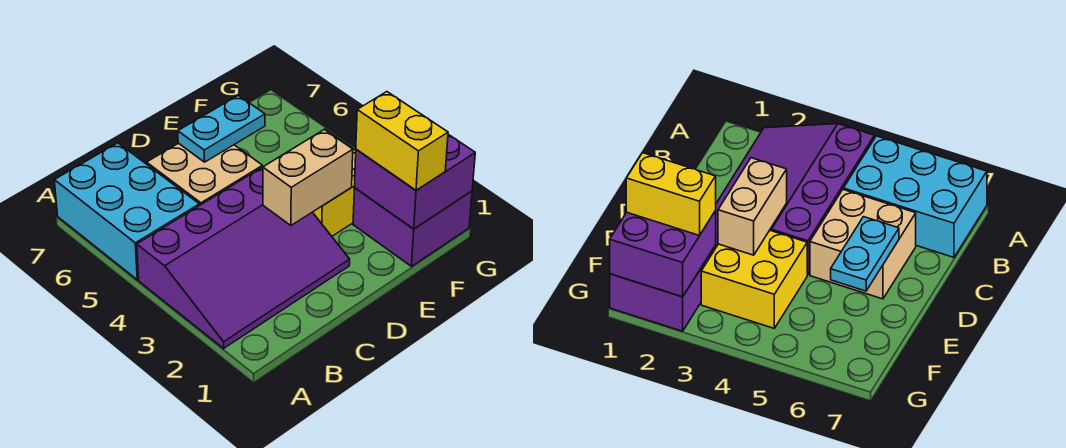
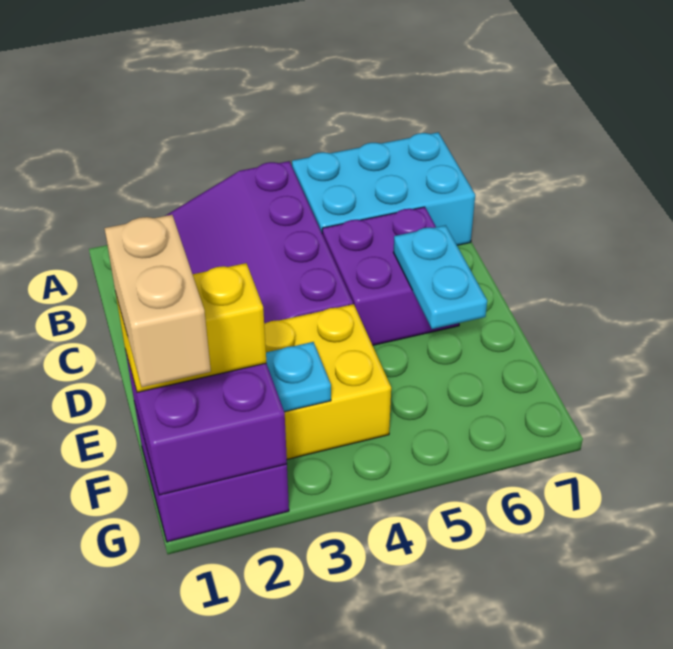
tan brick C5:D6 level 1 -> purple brick C5:D6 level 1
tan brick D3:E3 level 2 -> tan brick F1:G1 level 4
none -> cyan plate F3 level 2

